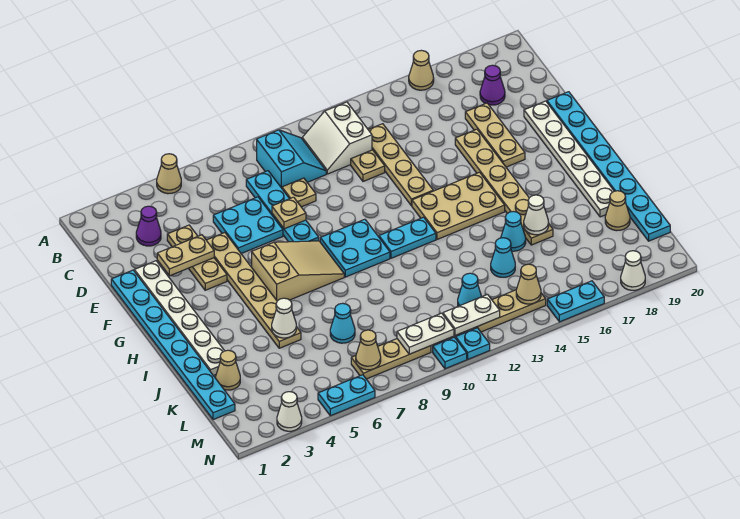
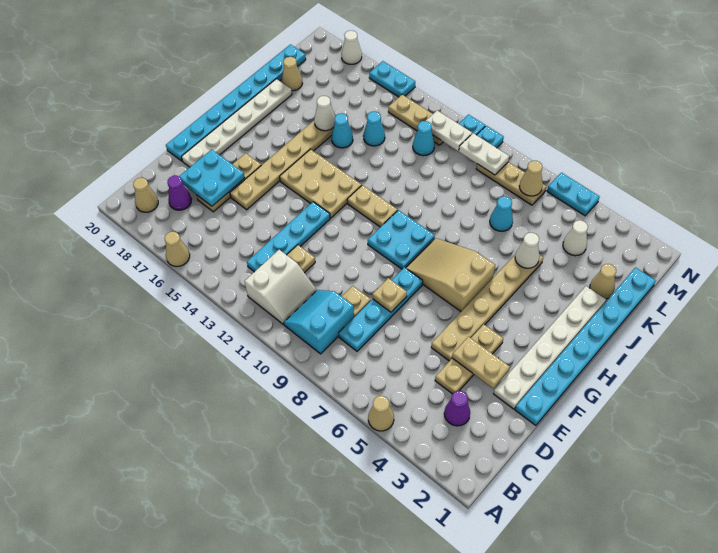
tan plate C13:F13 level 1 -> cyan plate C13:F13 level 1
cyan plate D6:E7 level 1 -> cyan plate D17:E18 level 2
cyan plate H11:H12 level 1 -> tan plate H11:H12 level 1
tan cone M14 level 2 -> tan cone B19 level 1
white cone N3 level 1 -> white cone L4 level 1

